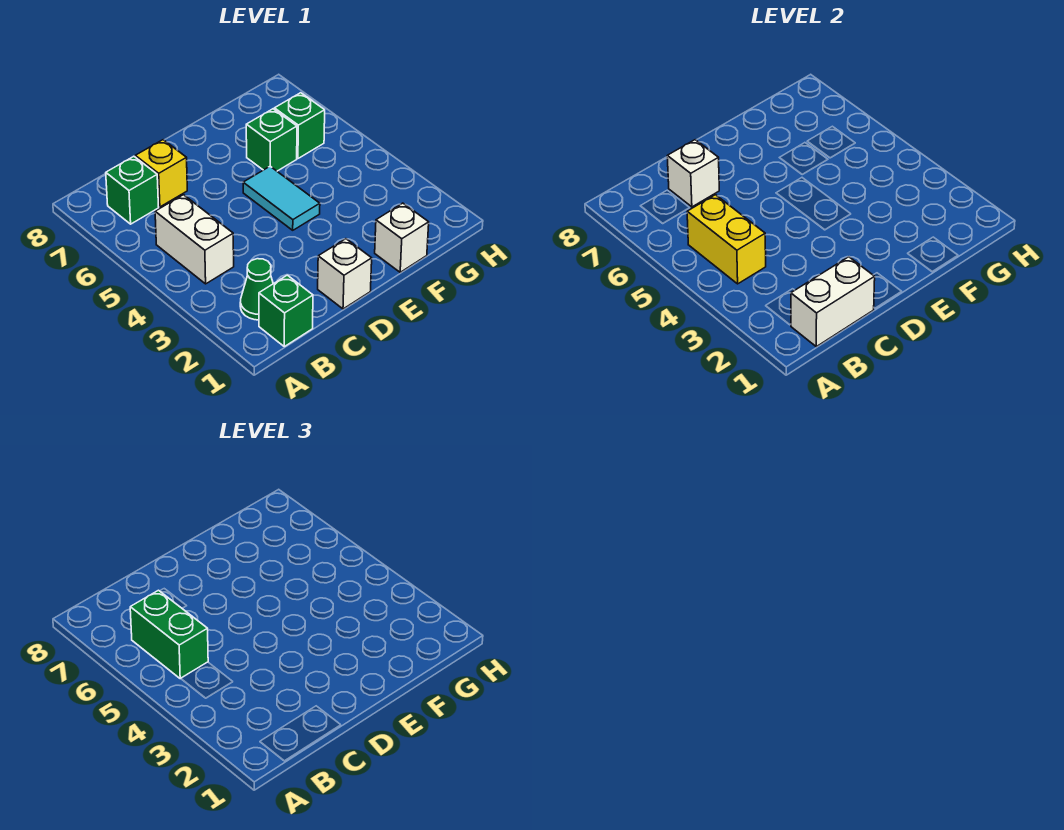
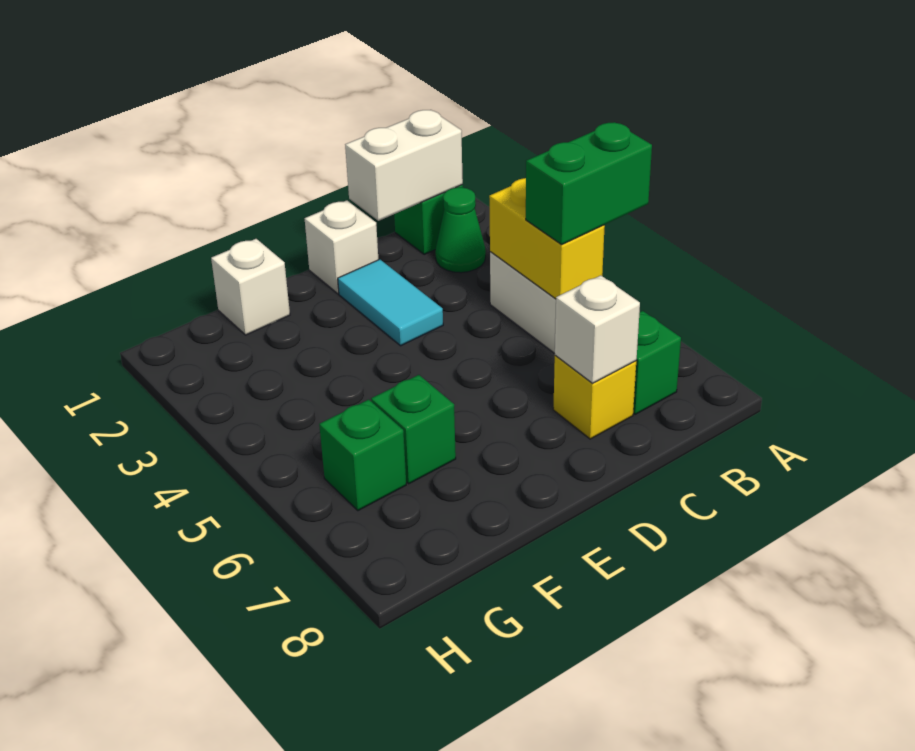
green brick B5:B6 level 3 -> green brick A5:B5 level 3
cyan tile E4:E5 level 1 -> cyan tile D2:D3 level 1

